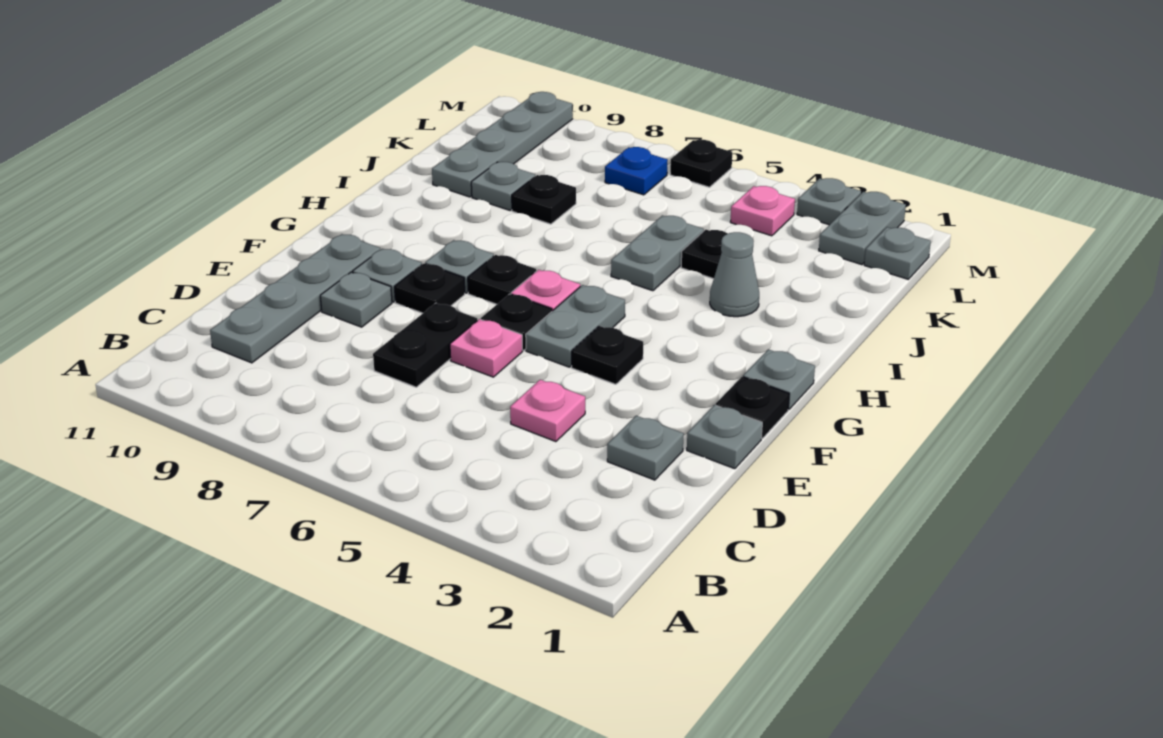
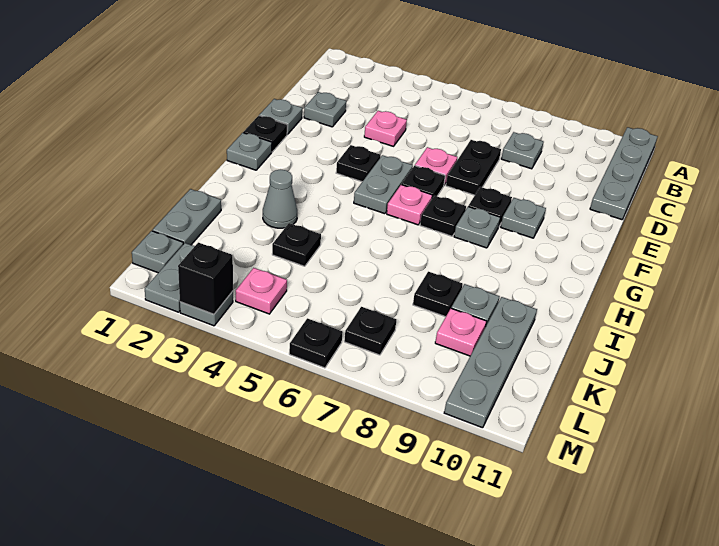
grey plate C10:F10 level 1 -> grey plate A11:D11 level 1
grey plate E9 level 1 -> grey plate C8 level 1
grey plate I5:J5 level 1 -> grey plate J1:K1 level 1
none -> pink plate K9 level 1
blue plate L7 level 1 -> black plate L7 level 1
none -> black brick M3 level 2

